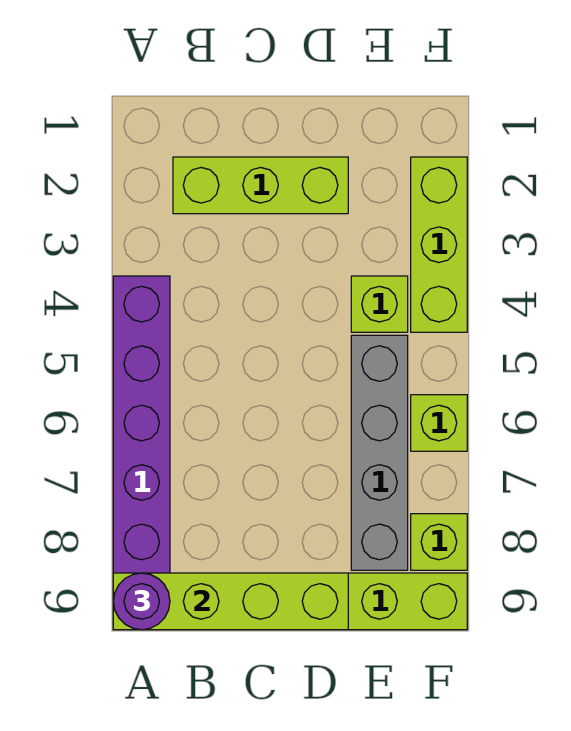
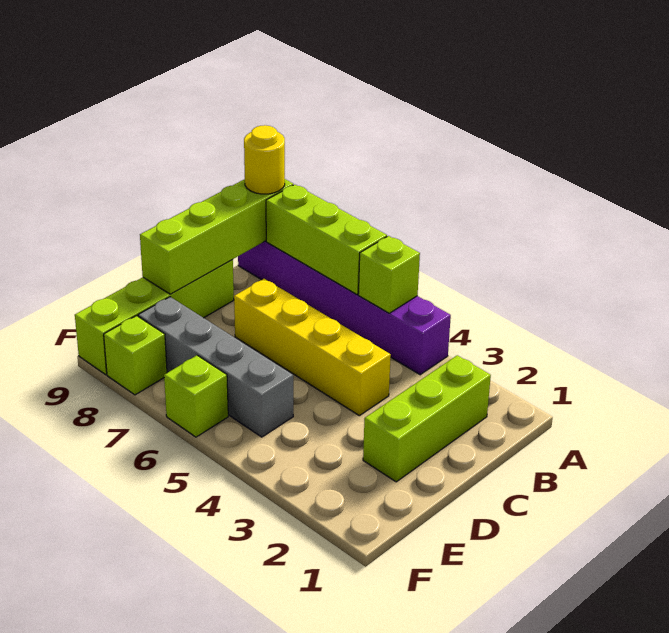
purple round brick A9 level 3 -> yellow round brick A9 level 3
none -> yellow brick C4:C7 level 1
lime brick E4 level 1 -> lime brick A5 level 2
lime brick F2:F4 level 1 -> lime brick A6:A8 level 2

